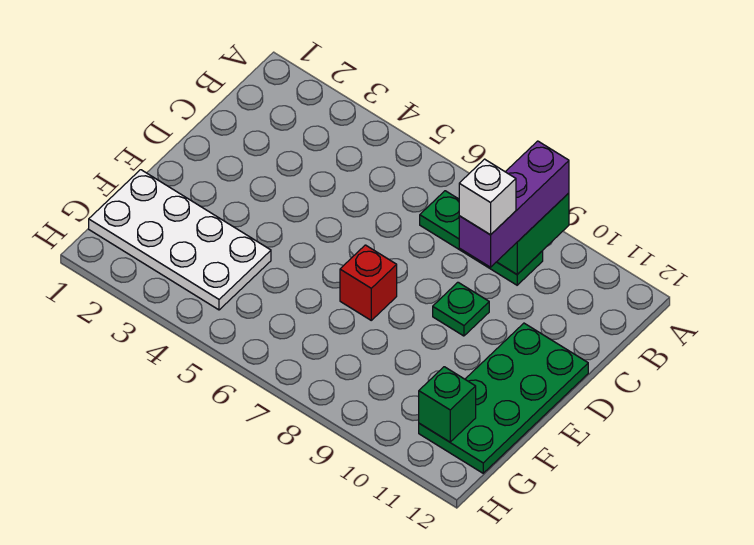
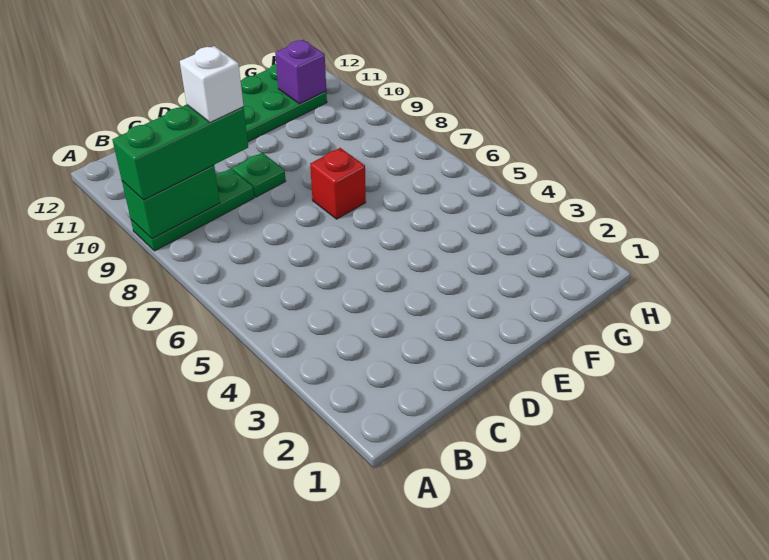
purple brick A9:C9 level 3 -> green brick A9:C9 level 3
green plate B7:B9 level 1 -> green plate A9:C9 level 1
white plate F1:G4 level 1 -> none
green brick G11 level 2 -> purple brick G11 level 2

